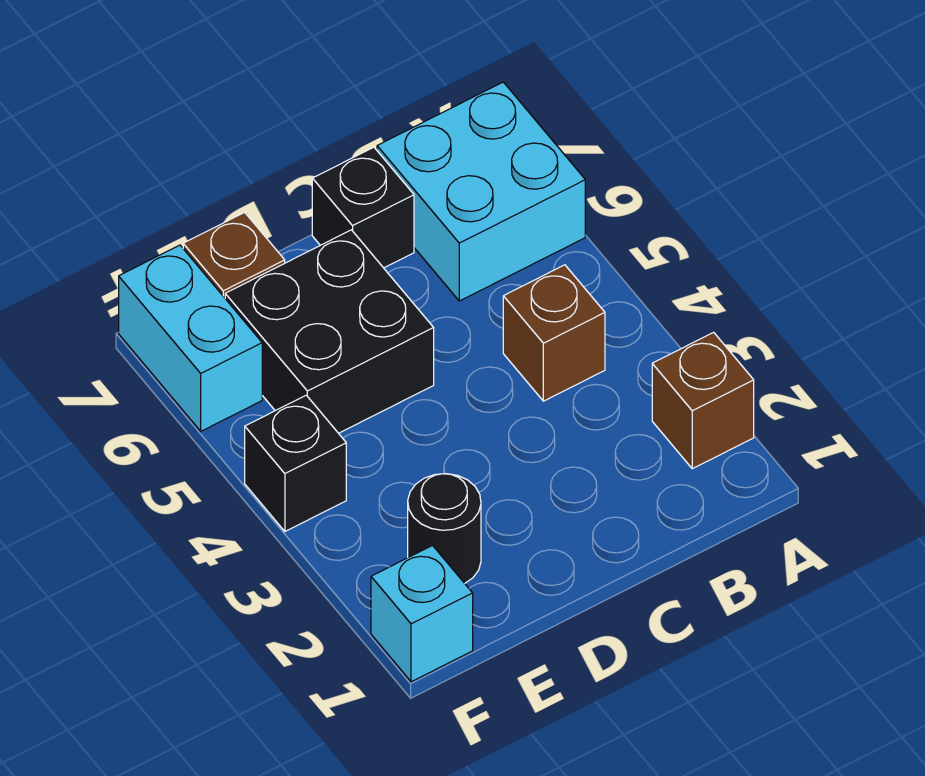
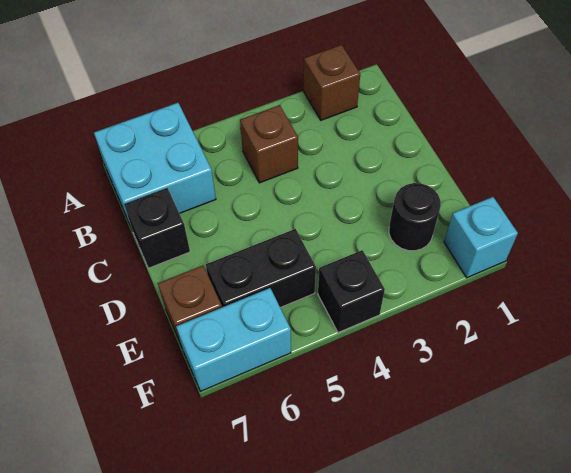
black brick D5:E6 level 1 -> black brick E5:E6 level 1

